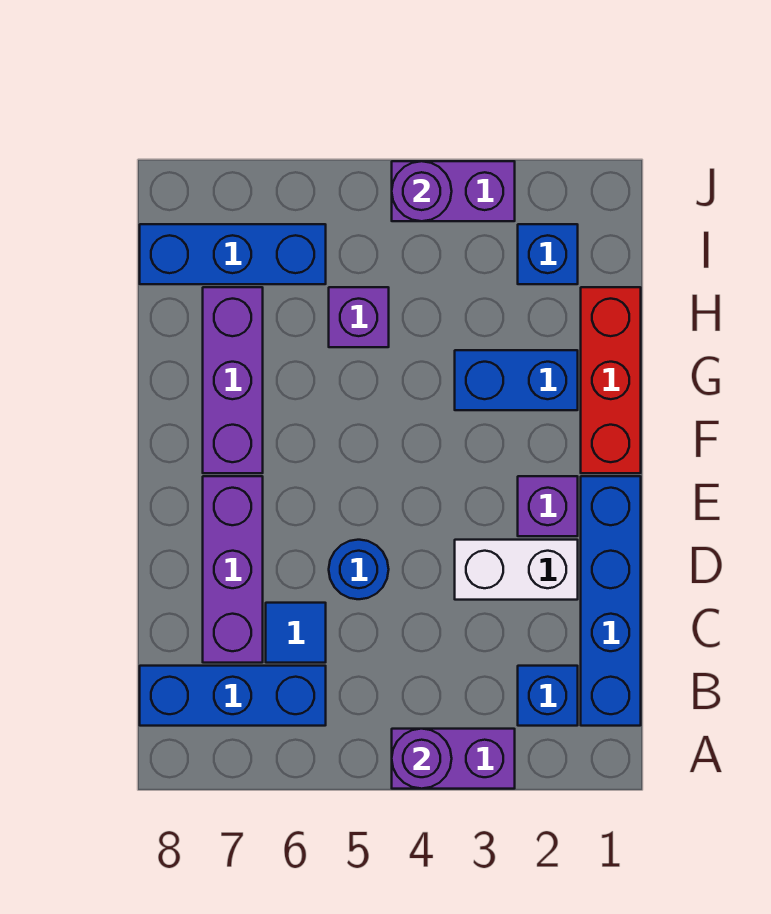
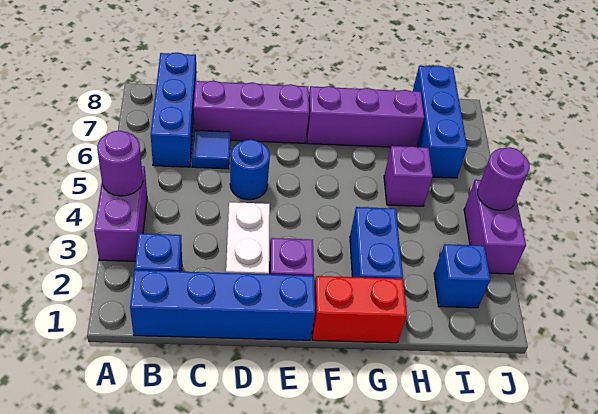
red brick F1:H1 level 1 -> red brick F1:G1 level 1

